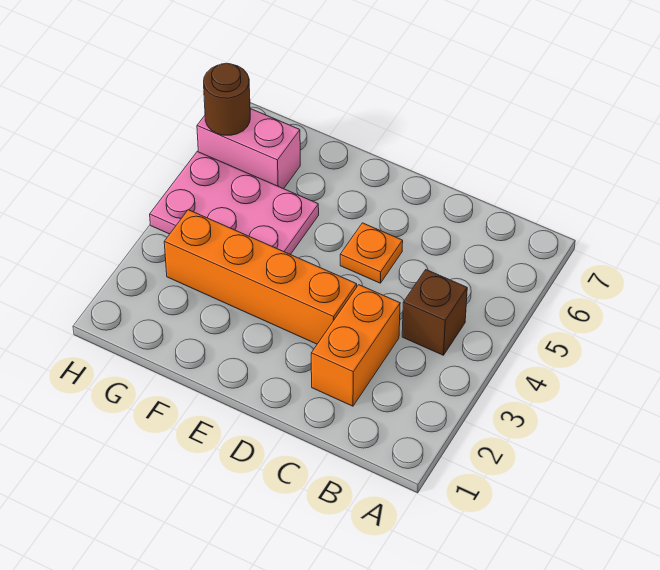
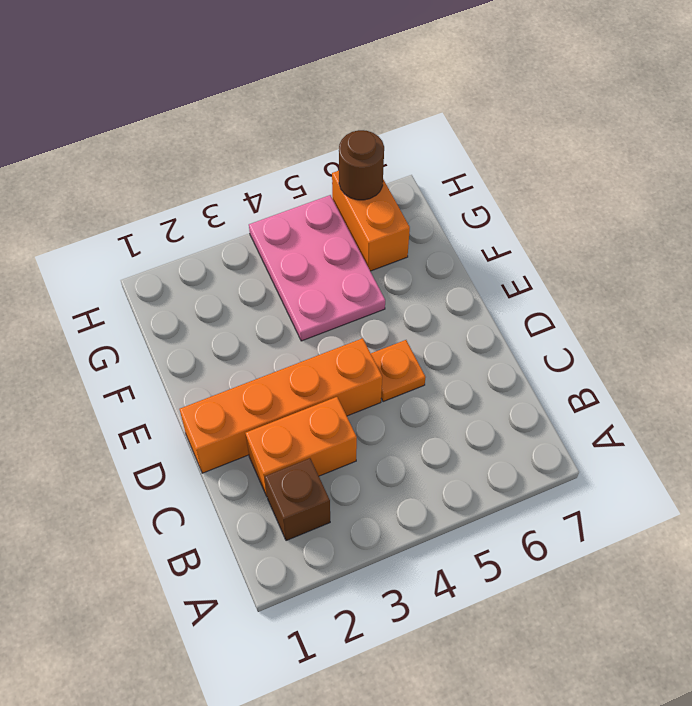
brown brick B4 level 1 -> brown brick B2 level 1
orange brick D3:G3 level 1 -> orange brick D1:D4 level 1
pink brick G6:H6 level 1 -> orange brick G6:H6 level 1

